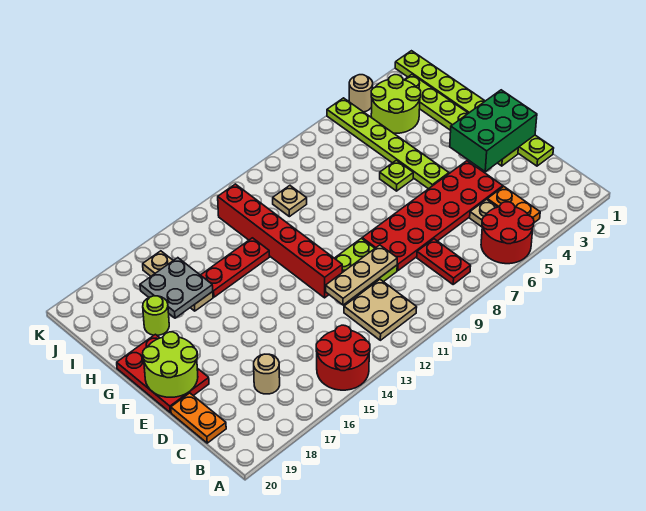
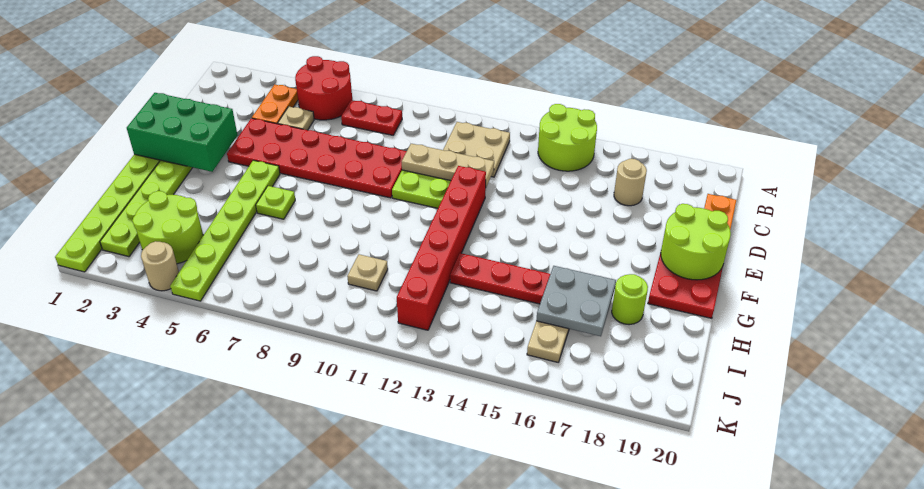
red round brick A14:B15 level 1 -> lime round brick A14:B15 level 1
red plate B8:C8 level 1 -> red plate B7:B8 level 1

